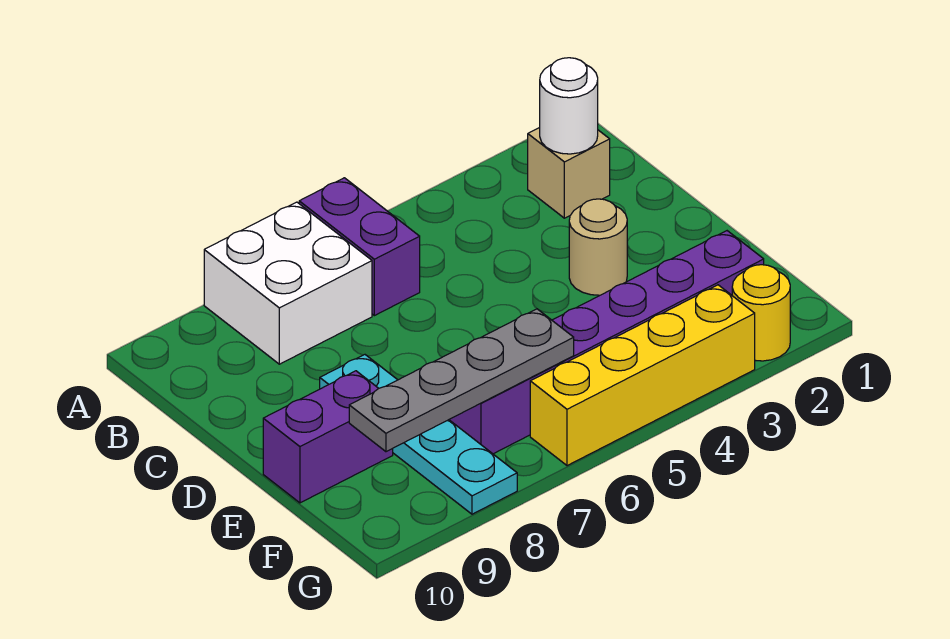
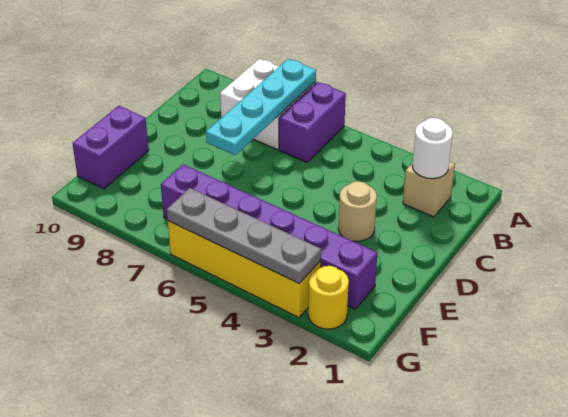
cyan plate D8:G8 level 1 -> cyan plate A7:D7 level 2
purple brick E9:E10 level 1 -> purple brick E10:F10 level 1
grey plate F6:F9 level 2 -> grey plate G3:G6 level 2

